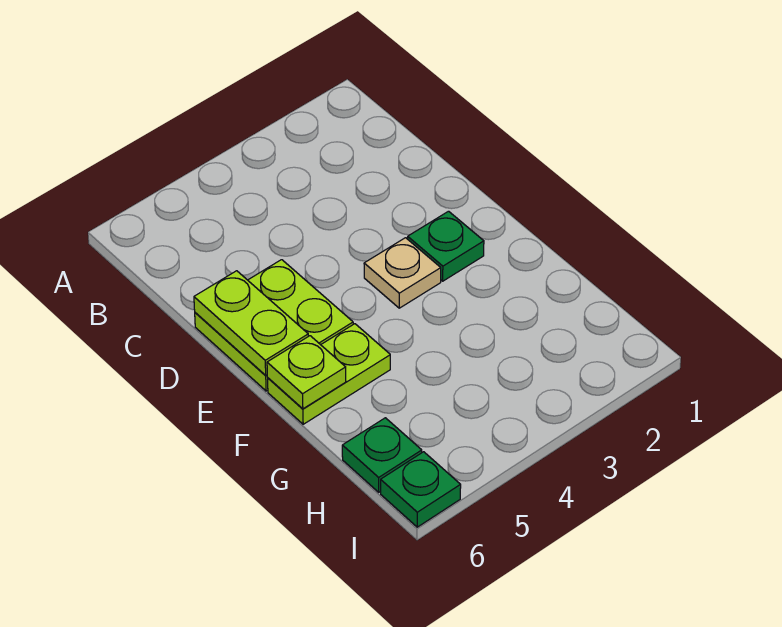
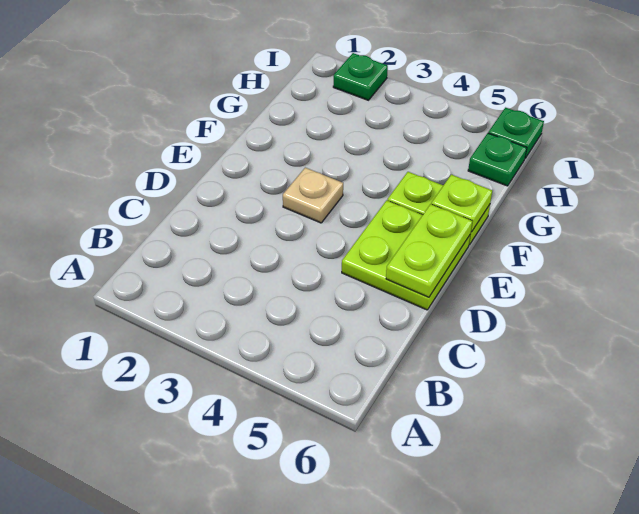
green plate E2 level 1 -> green plate I2 level 1

